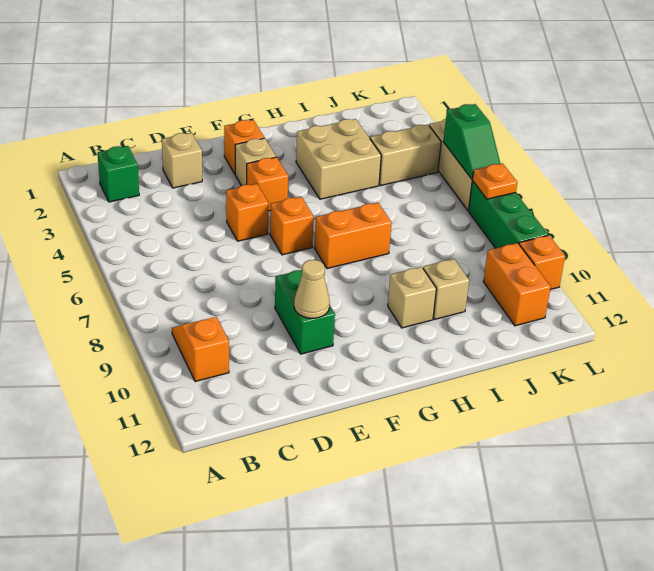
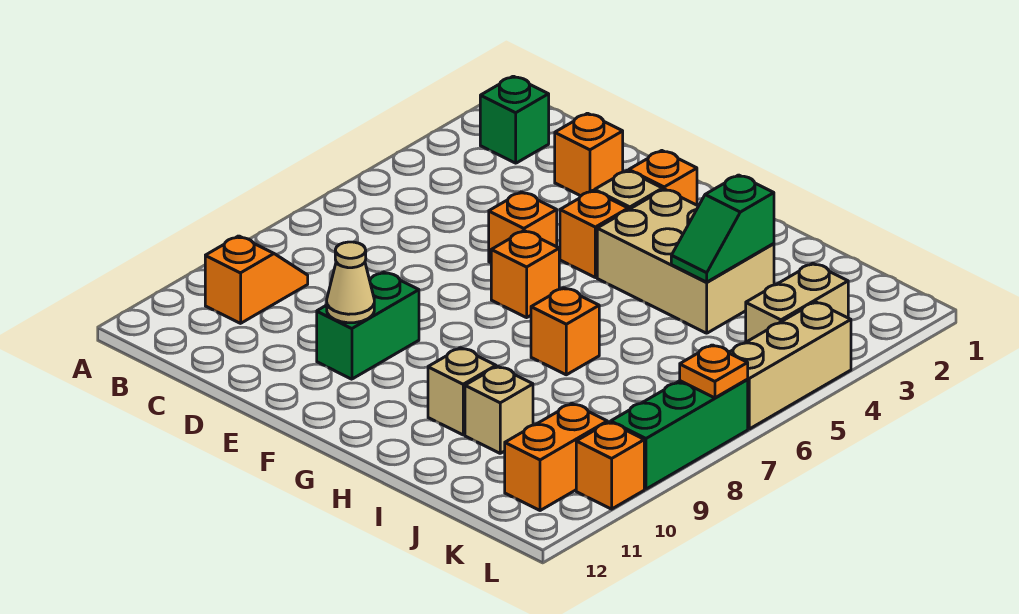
tan brick D2 level 1 -> orange brick D2 level 1
orange brick G7:H7 level 1 -> orange brick H7 level 1
tan brick H3:I4 level 1 -> tan brick G3:I4 level 1
tan brick J4:K4 level 1 -> tan brick K3:K4 level 1
green slope L5:L6 level 2 top 5 -> green slope I3:I4 level 2 top 3

